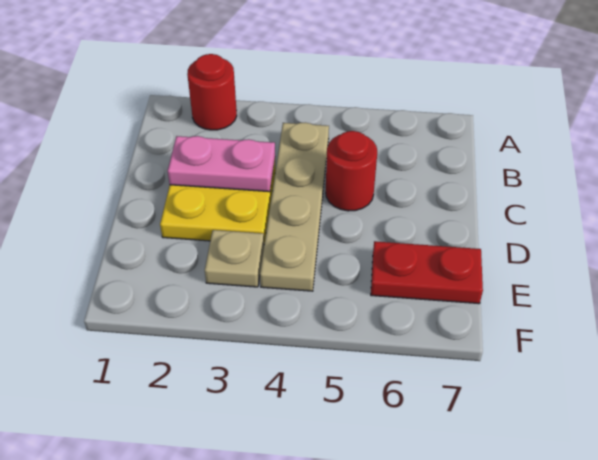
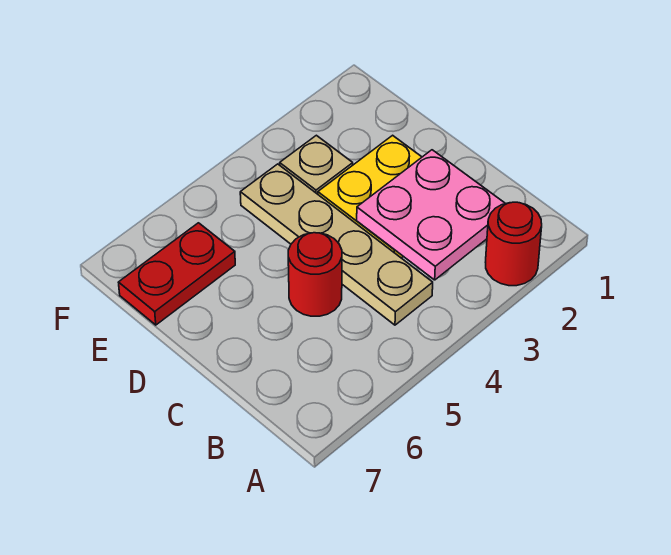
pink plate C2:C3 level 2 -> pink plate B2:C3 level 2

